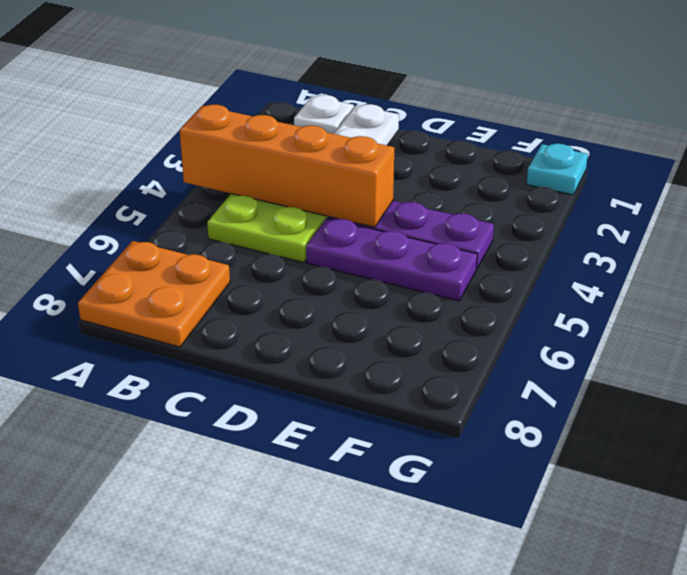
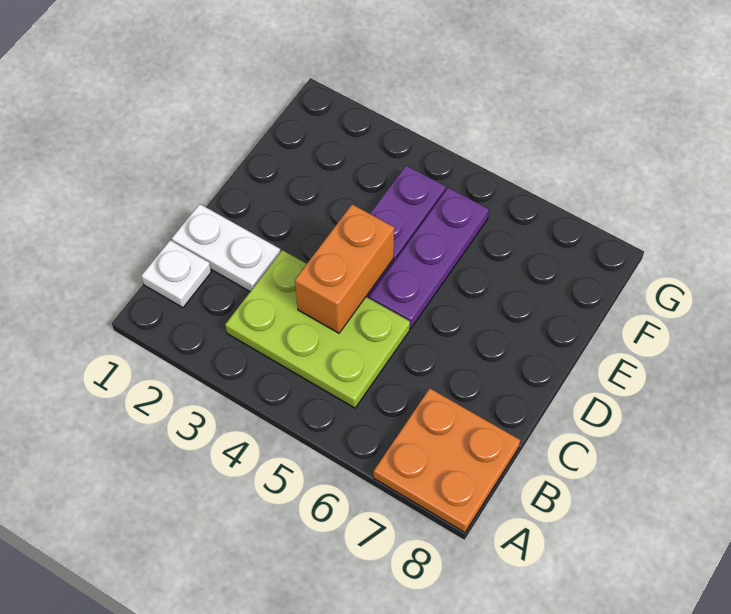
orange brick A4:D4 level 2 -> orange brick C4:D4 level 2
cyan plate G1 level 1 -> none

